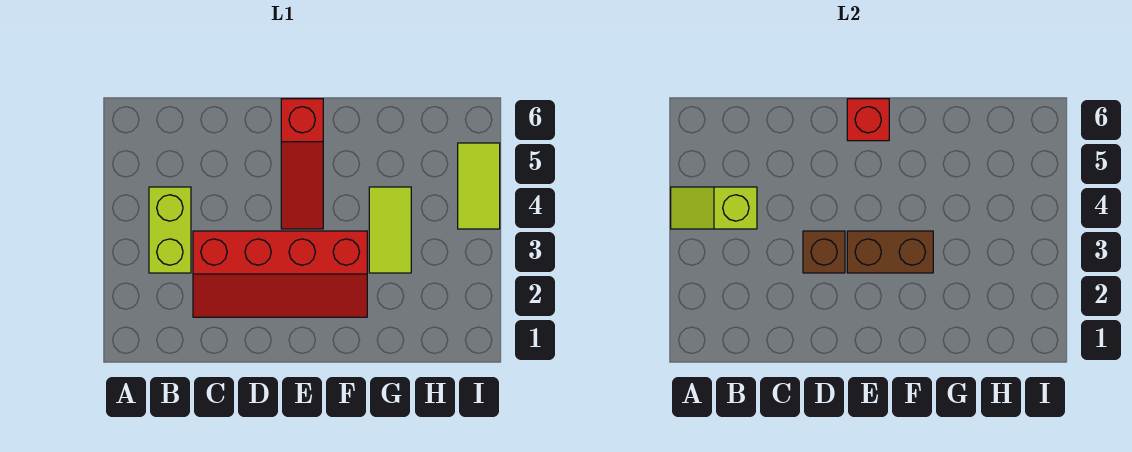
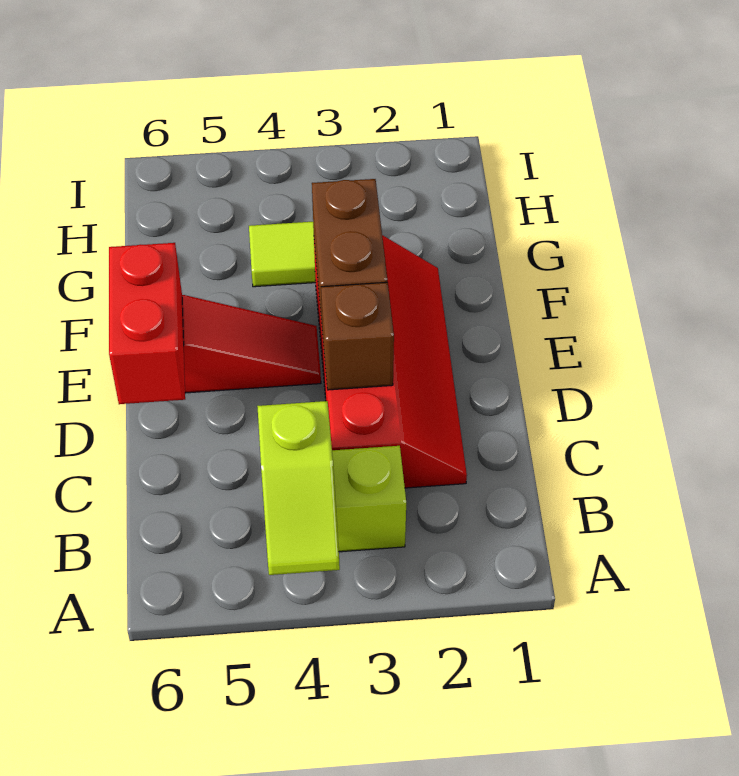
red brick E6 level 2 -> red brick D6:E6 level 2
lime tile I4:I5 level 1 -> none

